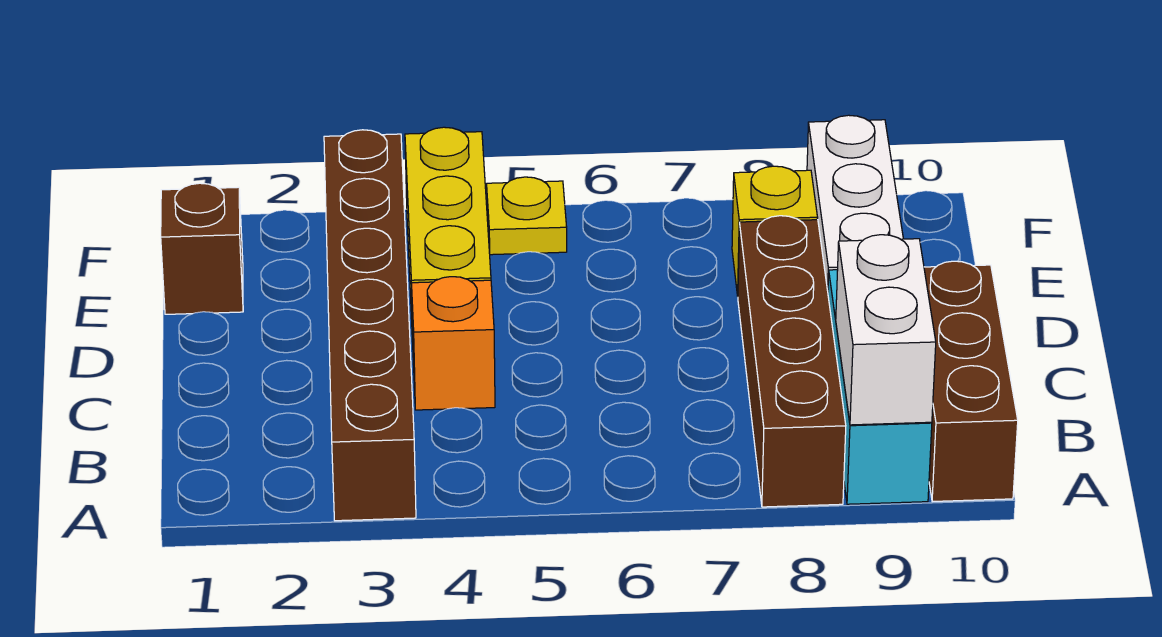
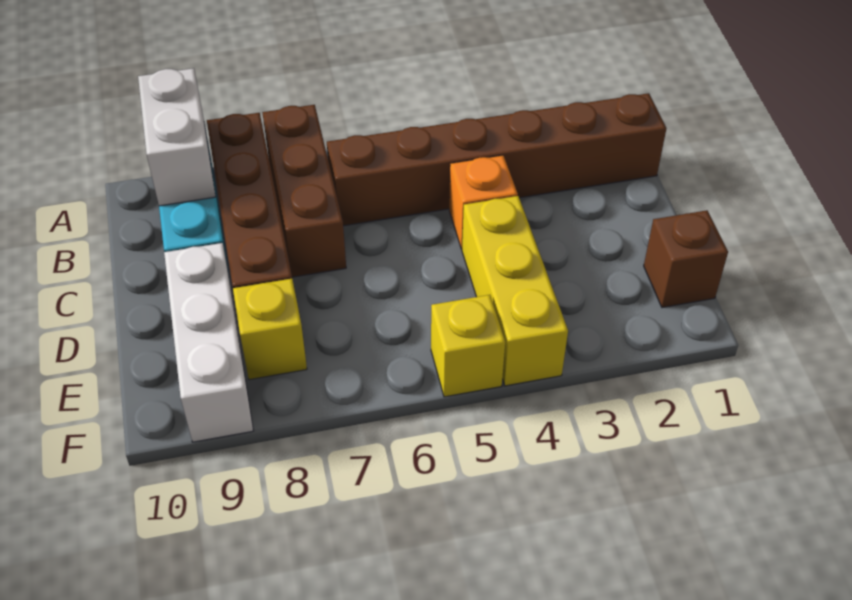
brown brick A3:F3 level 1 -> brown brick B1:B6 level 1
brown brick A10:C10 level 1 -> brown brick A7:C7 level 1
yellow plate F5 level 1 -> yellow brick F5 level 1

